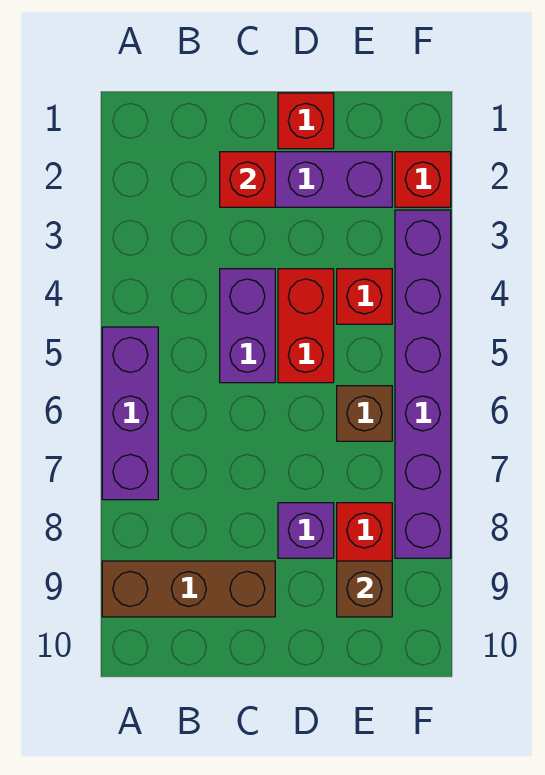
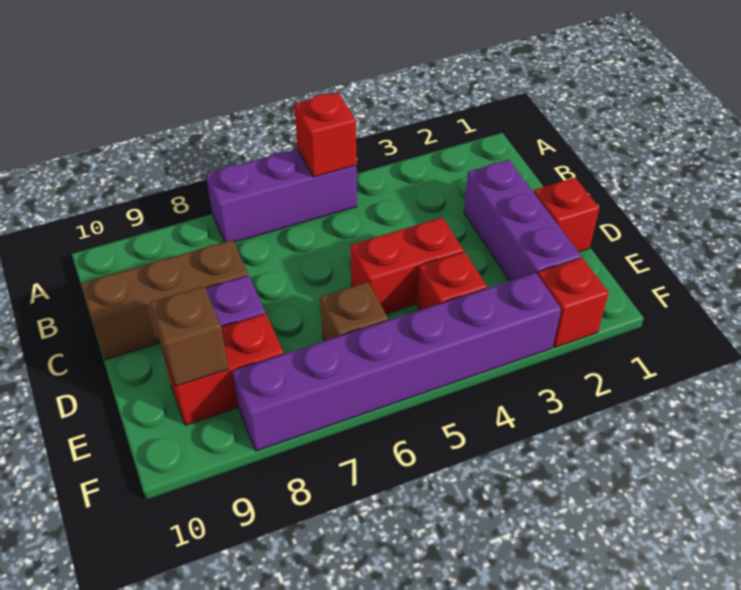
brown brick A9:C9 level 1 -> brown brick C8:C10 level 1
red brick C2 level 2 -> red brick A5 level 2
purple brick C4:C5 level 1 -> none

